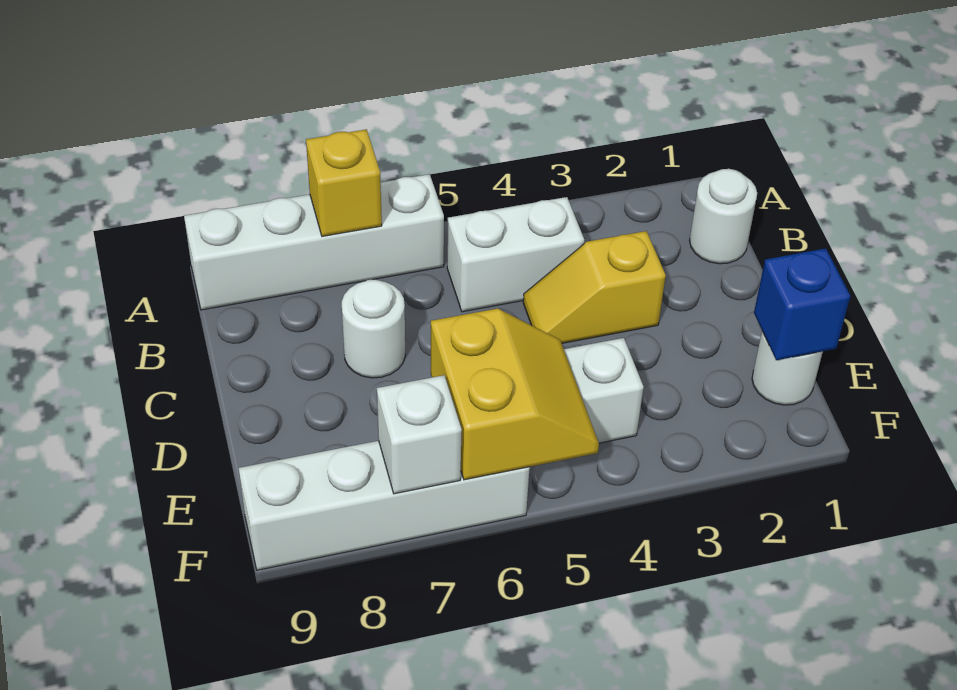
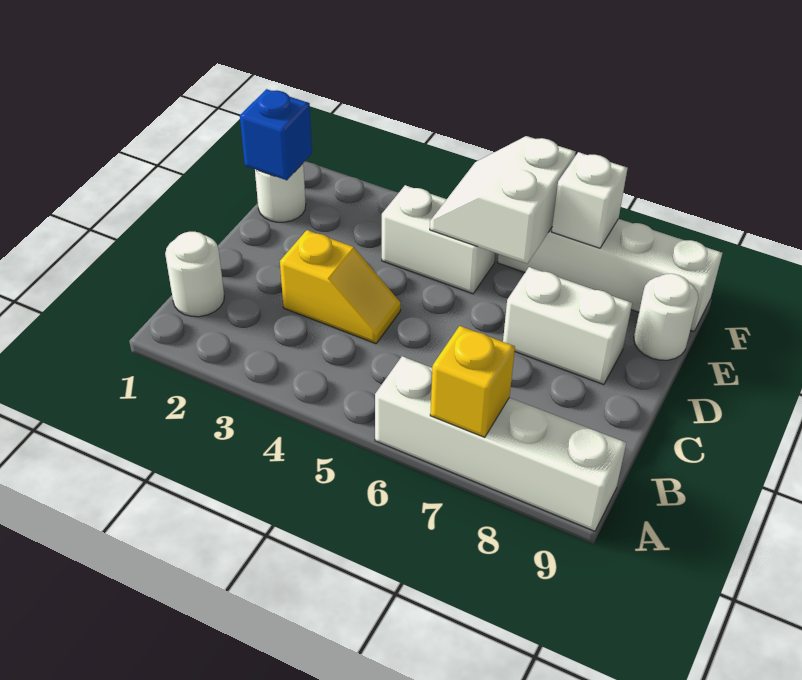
white brick B4:B5 level 1 -> white brick D7:D8 level 1
white round brick C7 level 1 -> white round brick E9 level 1
yellow slope E5:F6 level 2 top 6 -> white slope E5:F6 level 2 top 6

